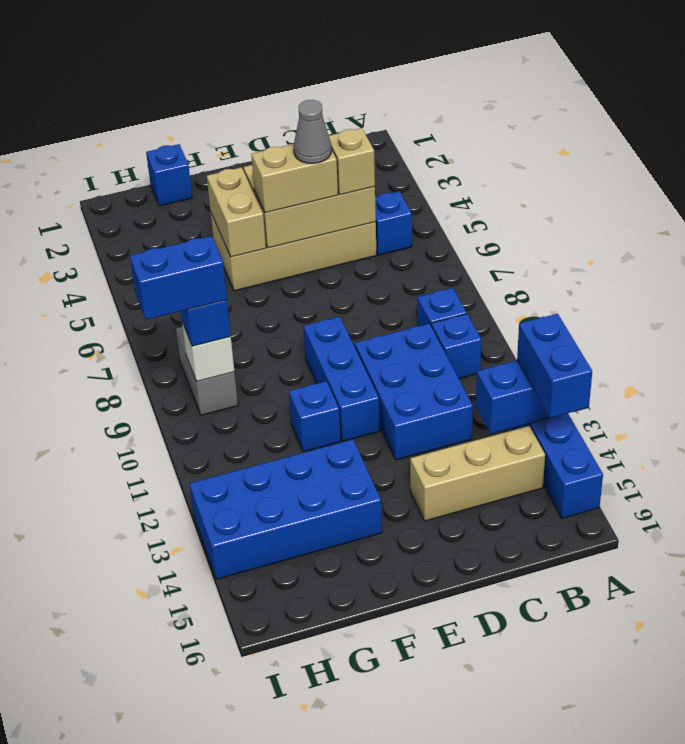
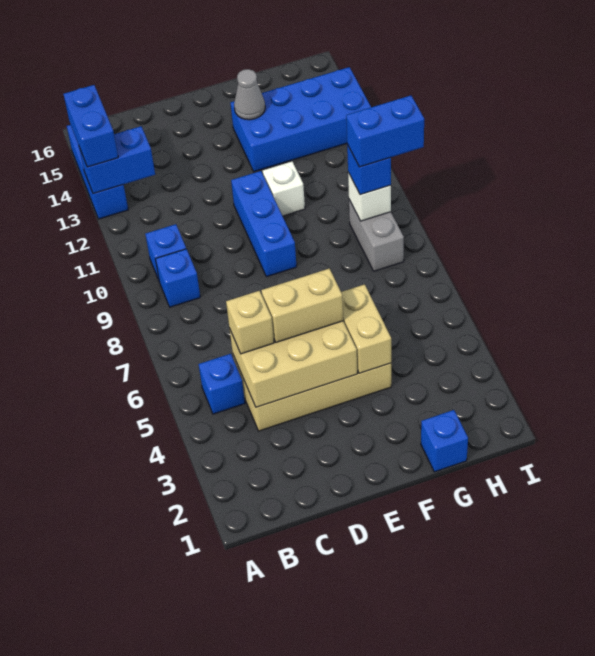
tan brick B14:D14 level 1 -> none
blue brick C10:D12 level 1 -> none
grey cone D5 level 4 -> grey cone F14 level 2
blue brick F11 level 1 -> white brick F11 level 1

